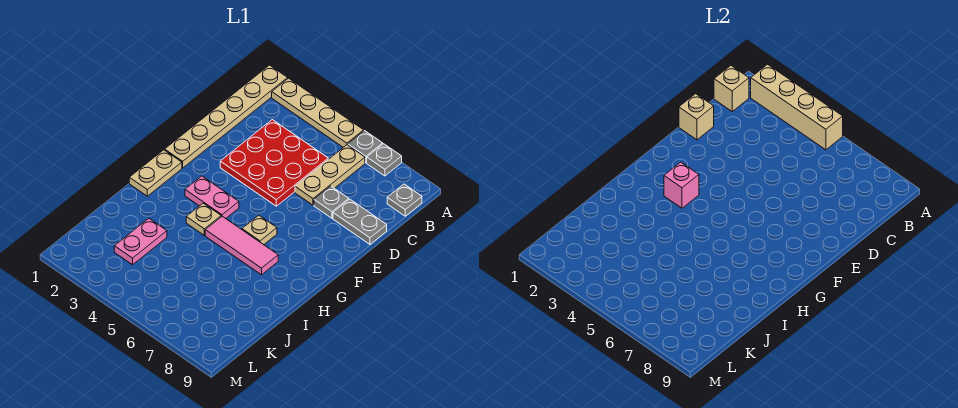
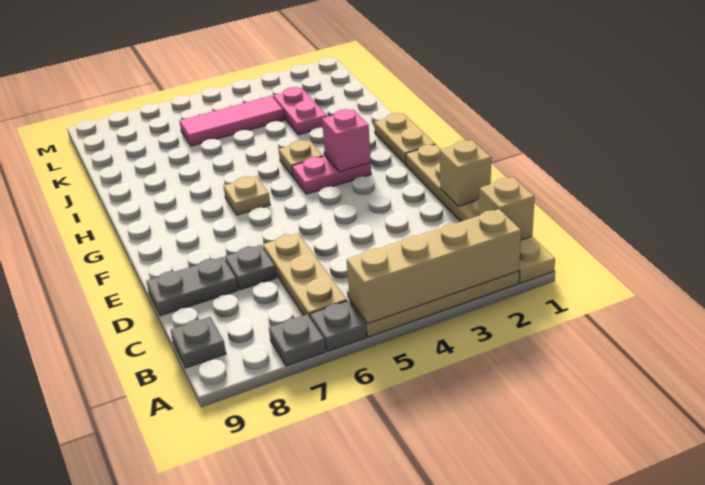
red plate C3:E5 level 1 -> none
pink tile H5:H7 level 1 -> pink tile K4:K6 level 1

